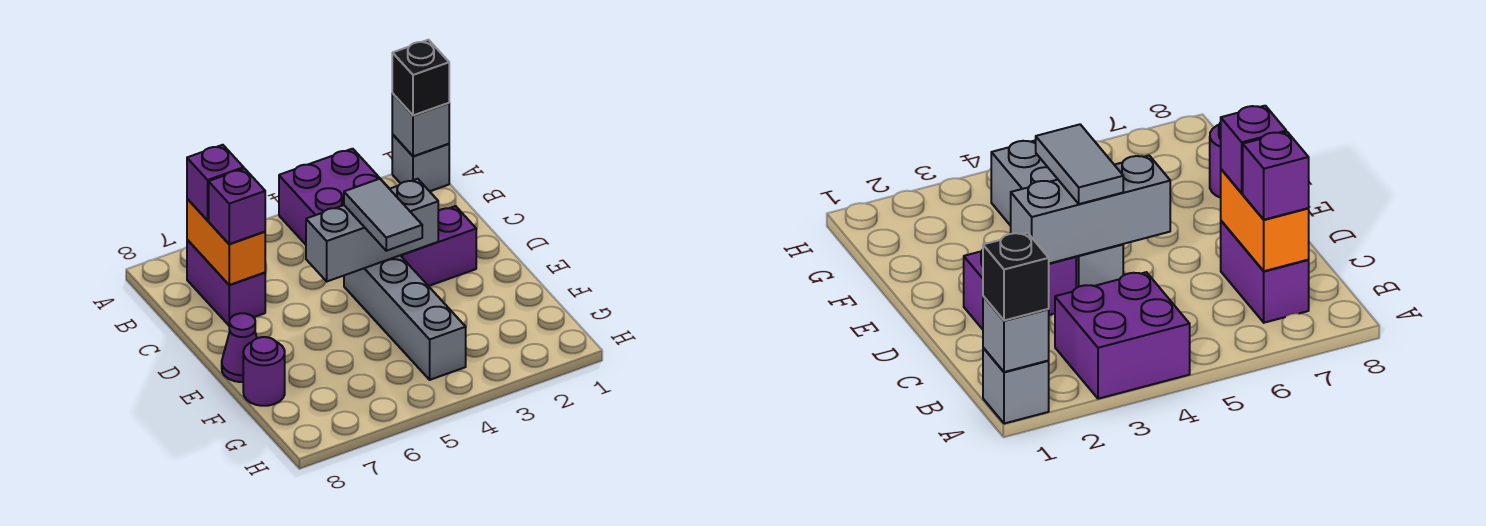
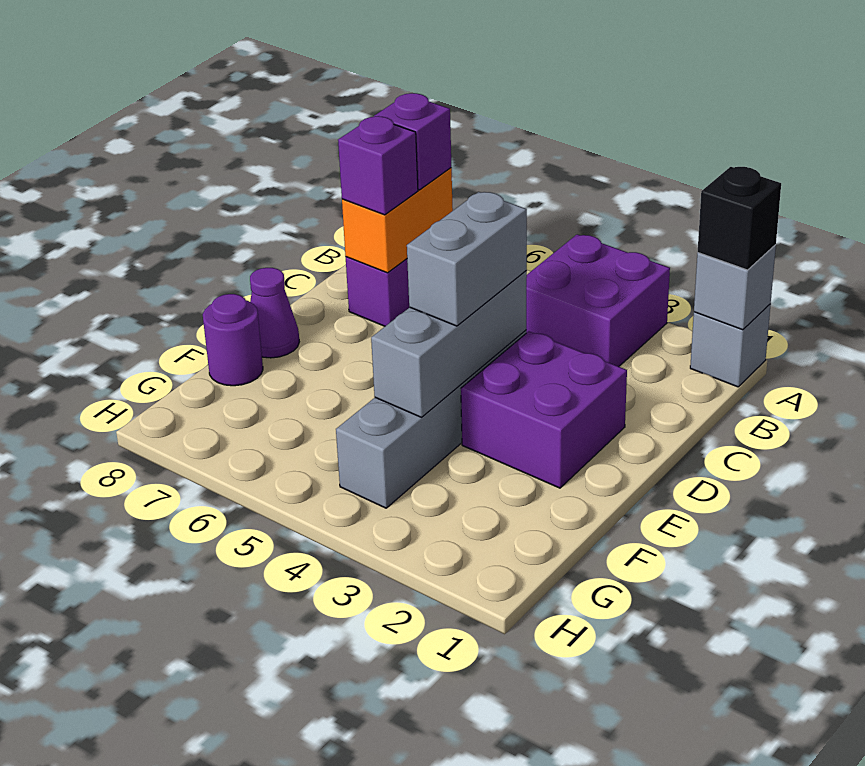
purple brick D2:D3 level 1 -> purple brick D2:E3 level 1
grey brick D3:D5 level 2 -> grey brick D4:F4 level 2
grey tile D4:E4 level 3 -> grey brick D4:E4 level 3

